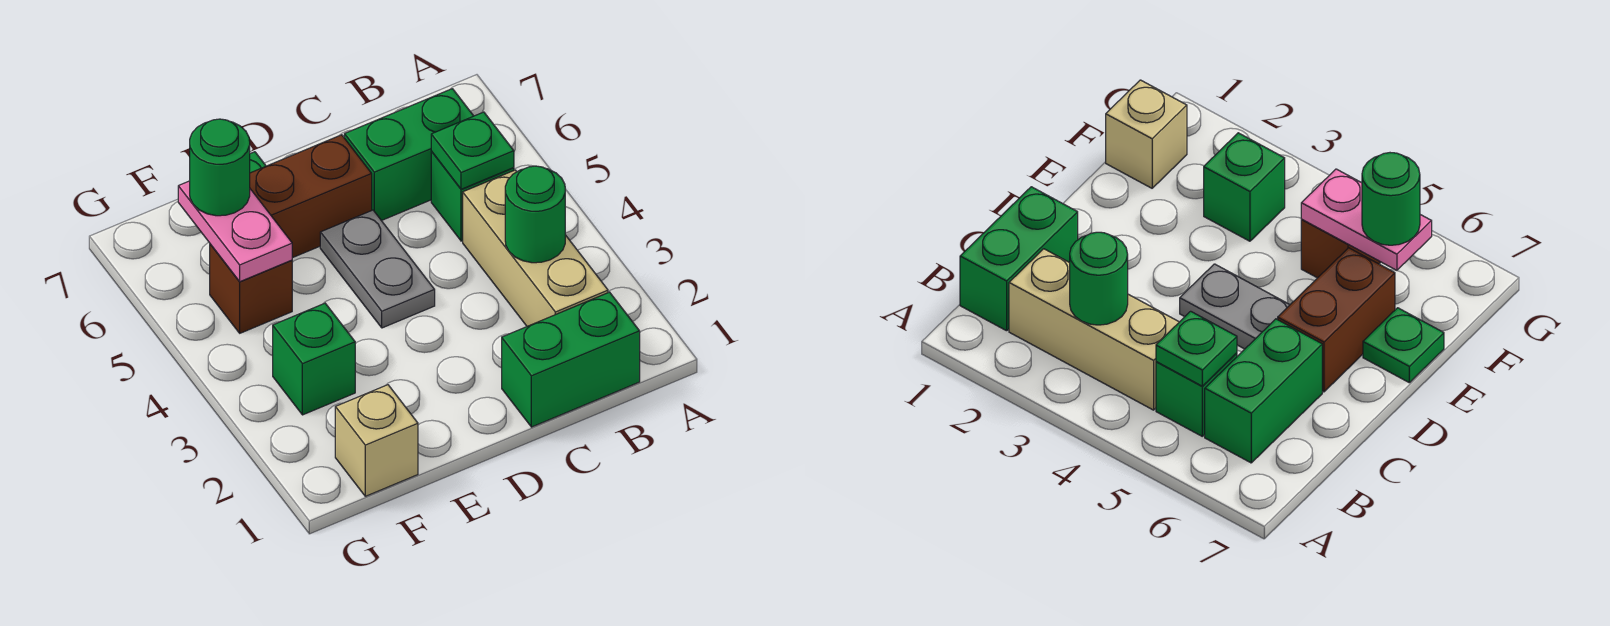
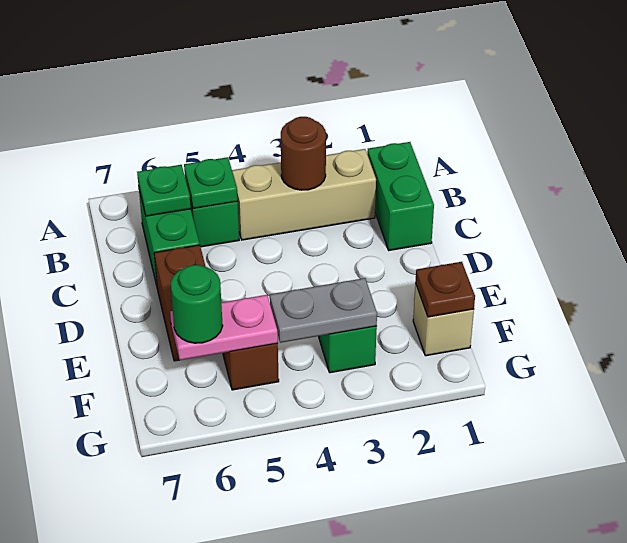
green round brick B3 level 2 -> brown round brick B3 level 2
grey plate D4:D5 level 1 -> grey plate F3:F4 level 2
green plate E7 level 1 -> green plate B6 level 2
none -> brown plate F1 level 2

